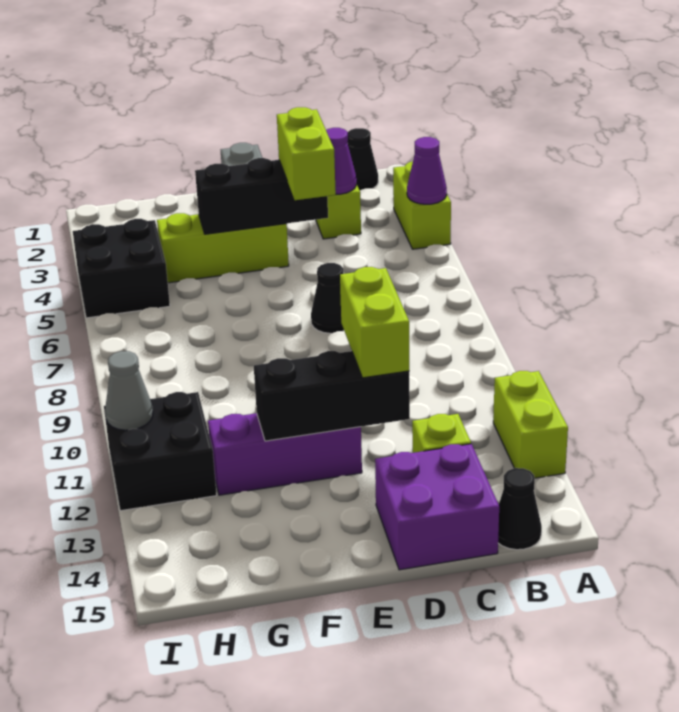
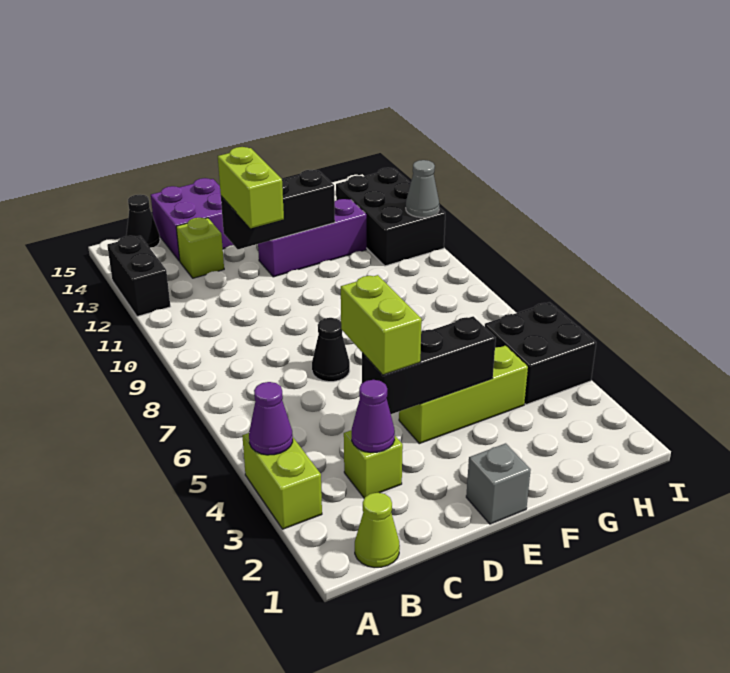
lime brick A12:A13 level 1 -> black brick A12:A13 level 1
black cone B1 level 1 -> lime cone B1 level 1
black brick H11:I12 level 1 -> black brick H11:I13 level 1

